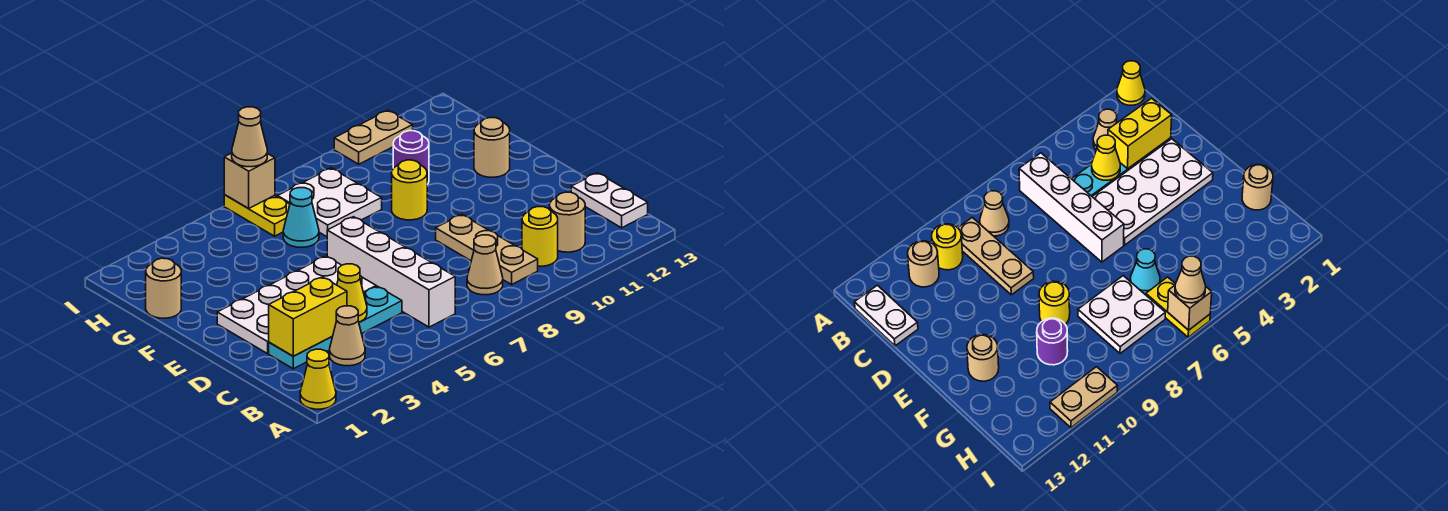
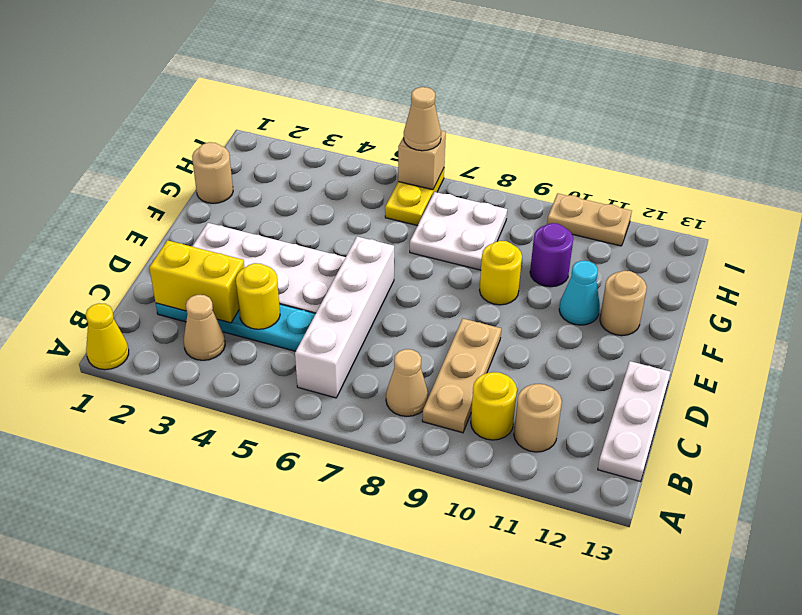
white plate B13:C13 level 1 -> white plate B13:D13 level 1
yellow cone C4 level 2 -> yellow round brick C4 level 2
cyan cone G6 level 1 -> cyan cone F11 level 1

